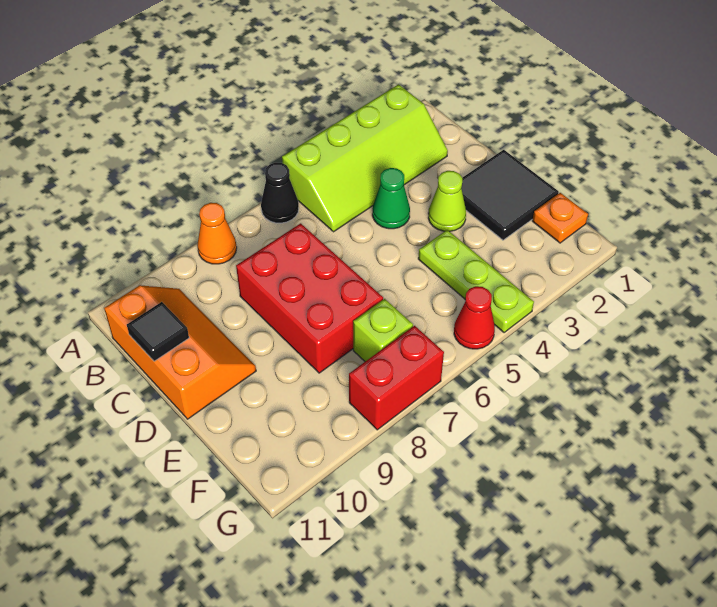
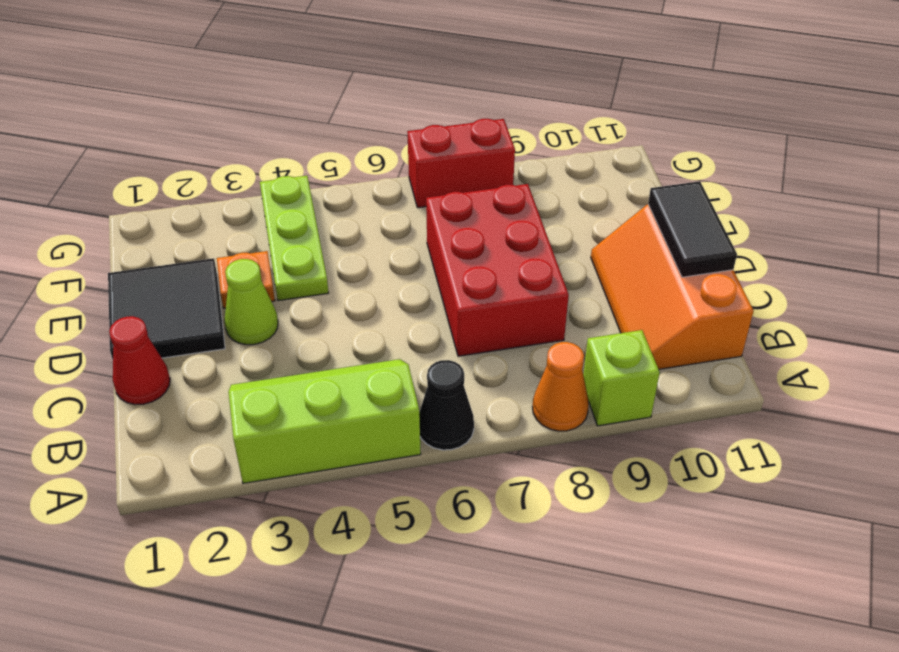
lime slope A2:B5 level 1 top A -> lime slope A3:B5 level 1 top A
green cone C4 level 1 -> none
black tile C11 level 2 -> black tile C11:D11 level 2
orange plate F1 level 1 -> orange plate E3 level 1
lime brick F7 level 1 -> lime brick A9 level 1
red cone G5 level 1 -> red cone C1 level 1

